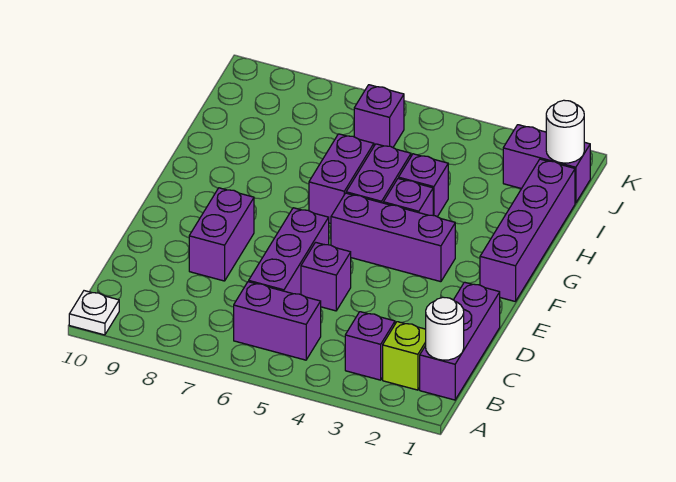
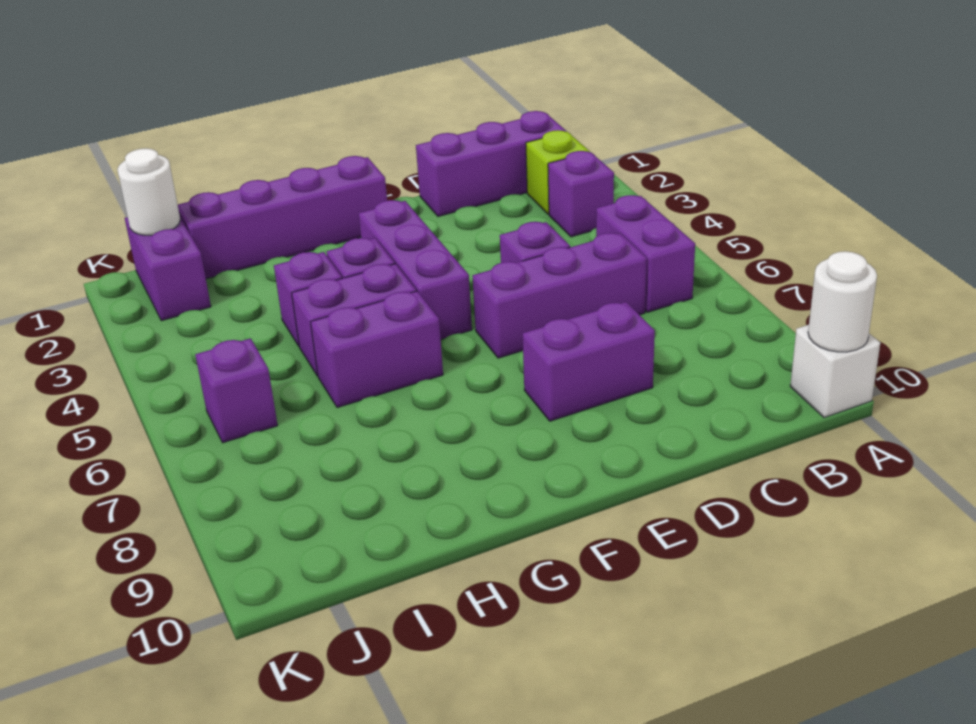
white plate A10 level 1 -> white brick A10 level 1
white round brick B1 level 2 -> white round brick A10 level 2

